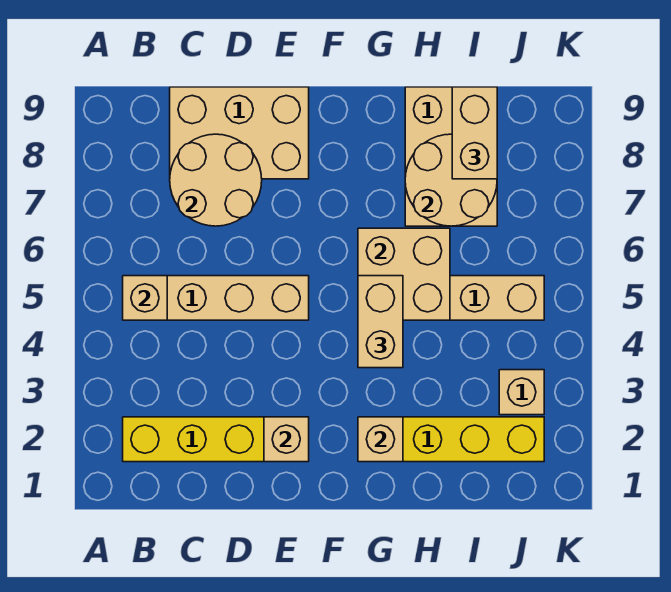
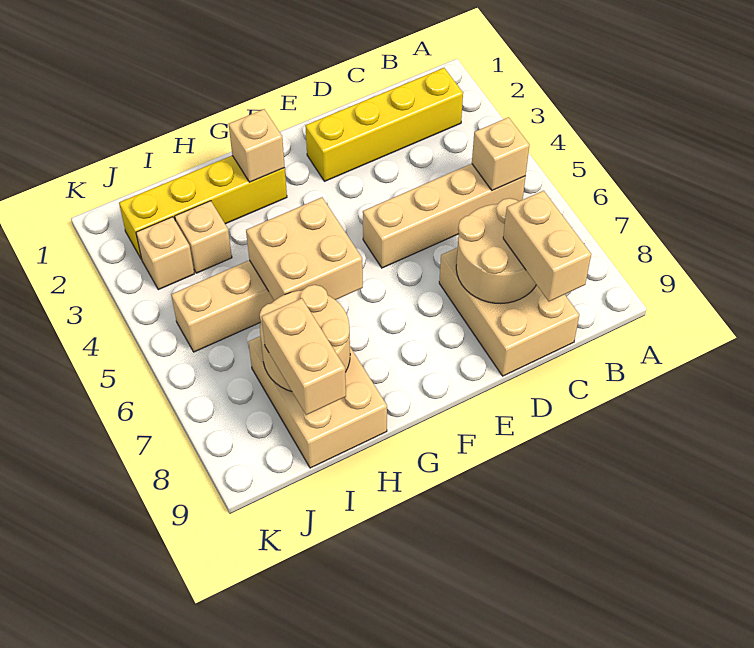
tan brick C8:E9 level 1 -> tan brick C7:D9 level 1
tan brick E2 level 2 -> tan brick I3 level 1
tan brick G4:G5 level 3 -> tan brick C8:C9 level 3

